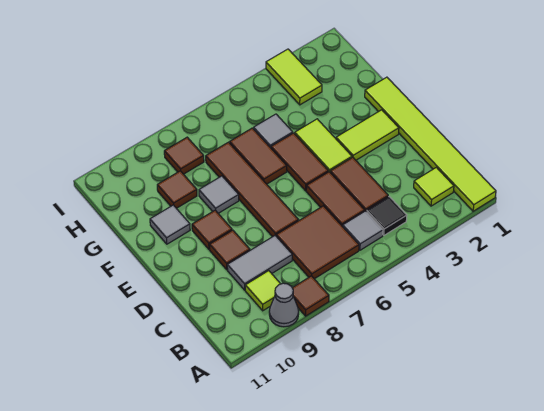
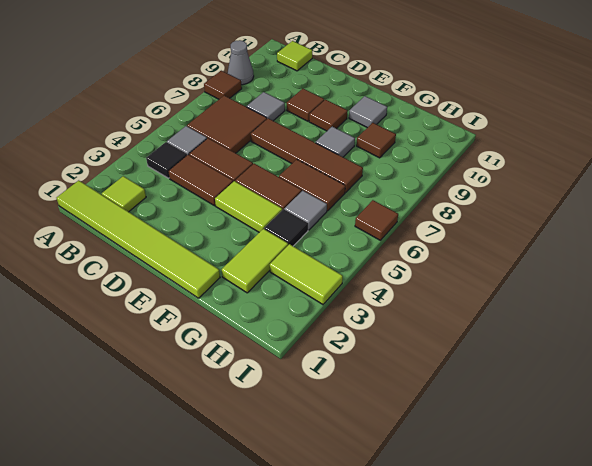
lime tile B9 level 1 -> lime tile B11 level 1
grey tile C8:C9 level 1 -> grey tile C8 level 1
lime tile E2:E3 level 1 -> lime tile G2:G3 level 1
none -> black tile G4 level 1
brown tile H8 level 1 -> brown tile I6 level 1

